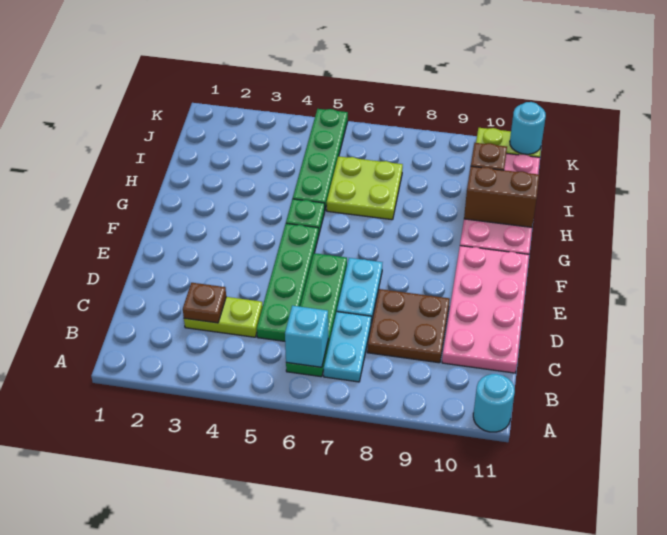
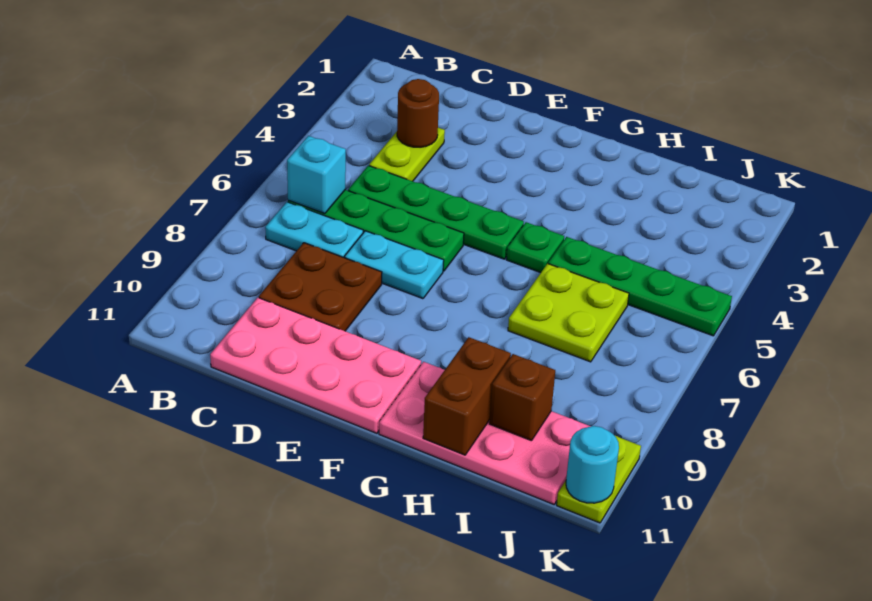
cyan round brick A11 level 1 -> none
brown plate C3 level 2 -> brown round brick C3 level 2

